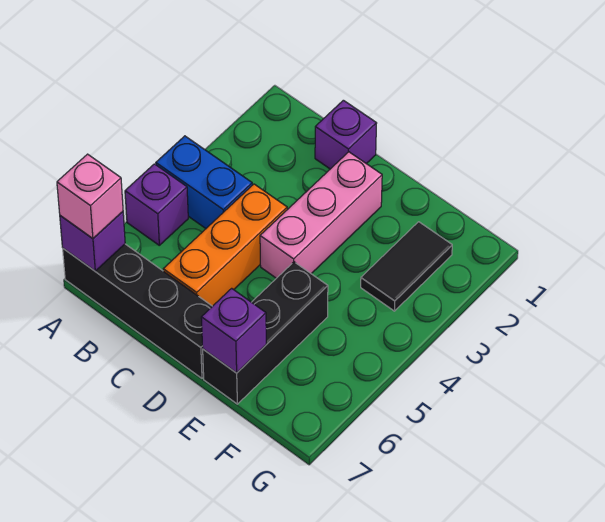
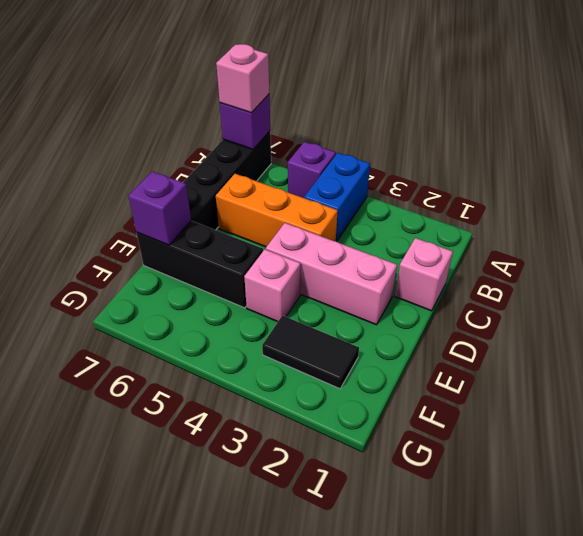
purple brick C1 level 1 -> pink brick C1 level 1
none -> pink brick E4 level 1

